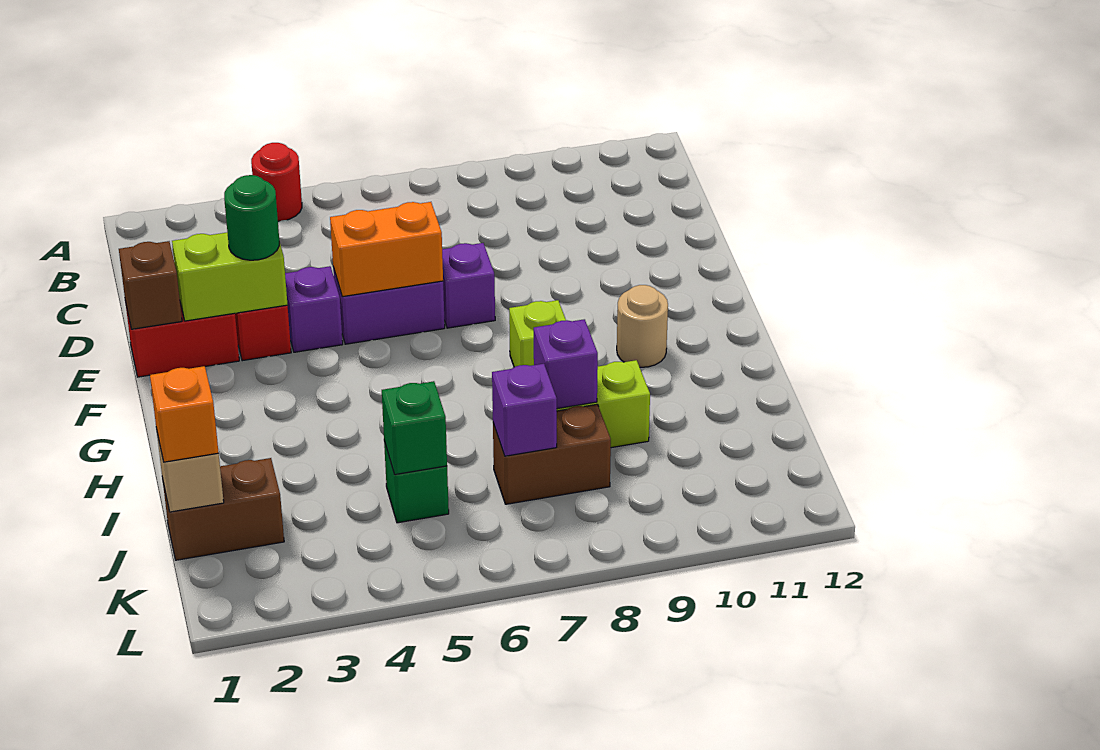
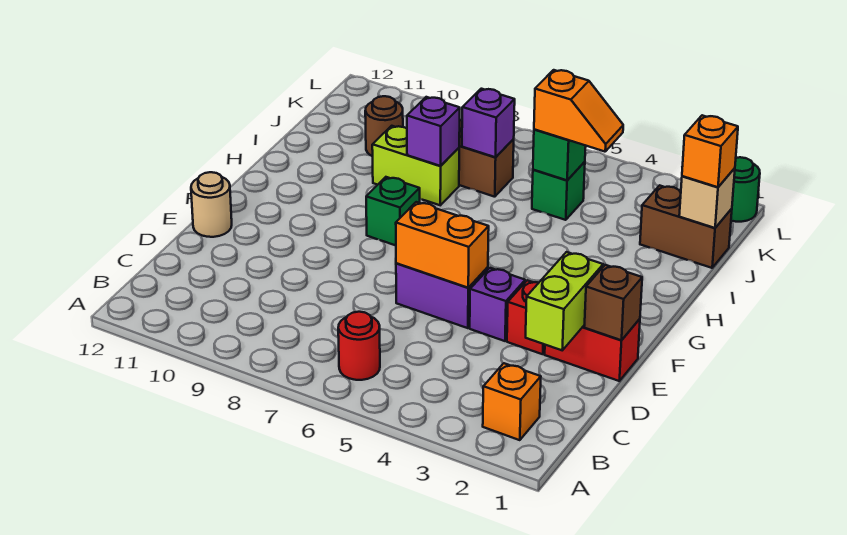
red round brick A4 level 1 -> red round brick B6 level 1
none -> orange brick B2 level 1
lime brick E2:E3 level 2 -> lime brick D2:E2 level 2
green round brick E3 level 3 -> green round brick L1 level 1
purple brick E7 level 1 -> none
lime brick G8 level 1 -> green brick G8 level 1
tan round brick G10 level 1 -> tan round brick E12 level 1
none -> orange slope J4:J5 level 3 top 5
none -> brown round brick J10 level 1

